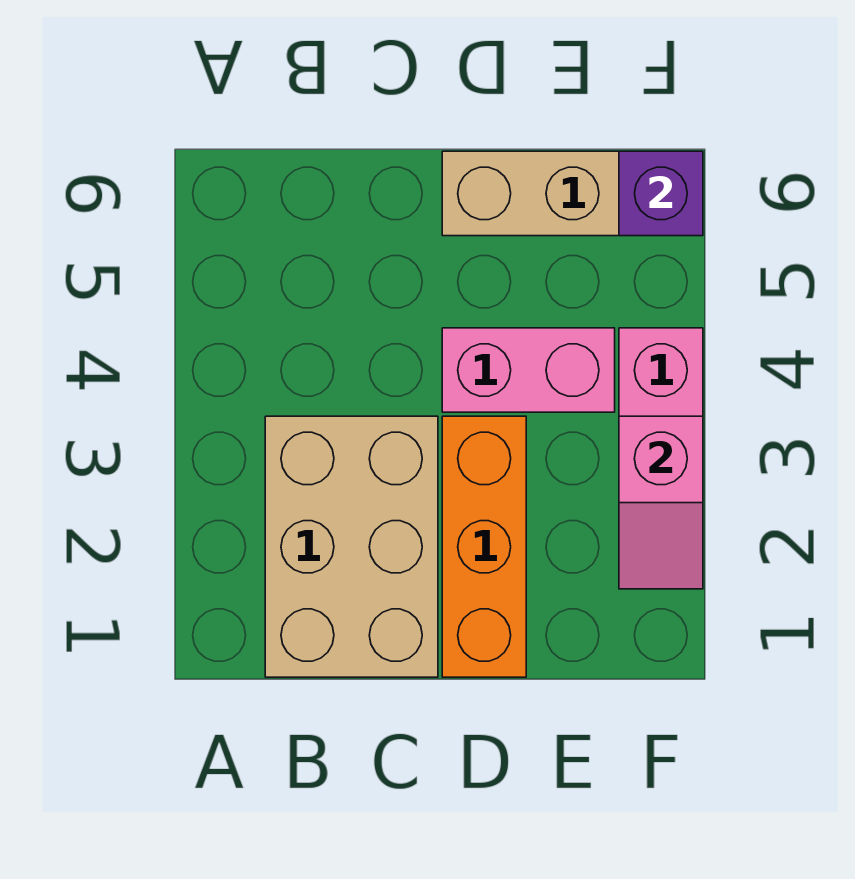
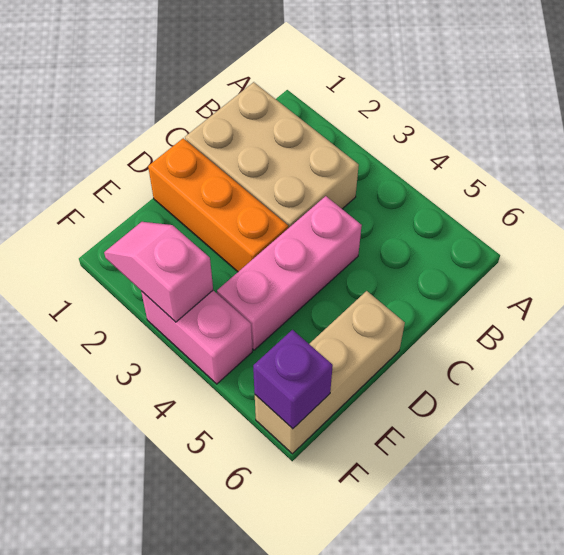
pink brick D4:E4 level 1 -> pink brick C4:E4 level 1

